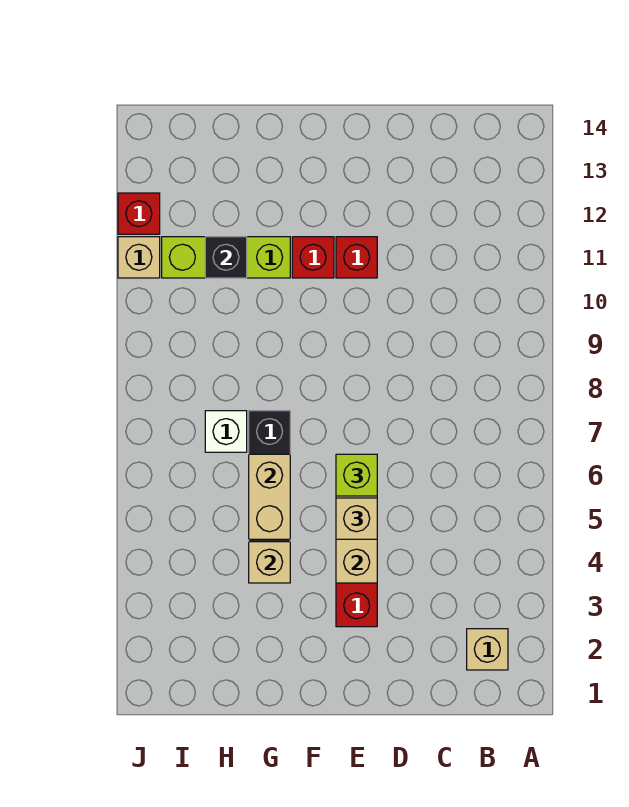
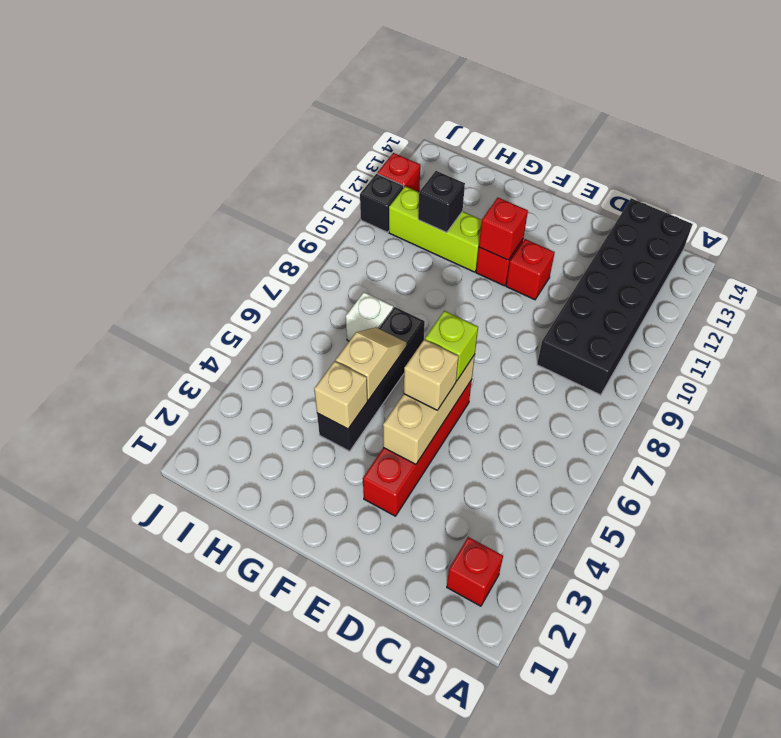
tan brick B2 level 1 -> red brick B2 level 1
none -> black brick B9:C14 level 1
none -> red brick F11 level 2
tan brick G5:G6 level 2 -> tan slope G5:G6 level 2 top 5
tan brick J11 level 1 -> black brick J11 level 1

